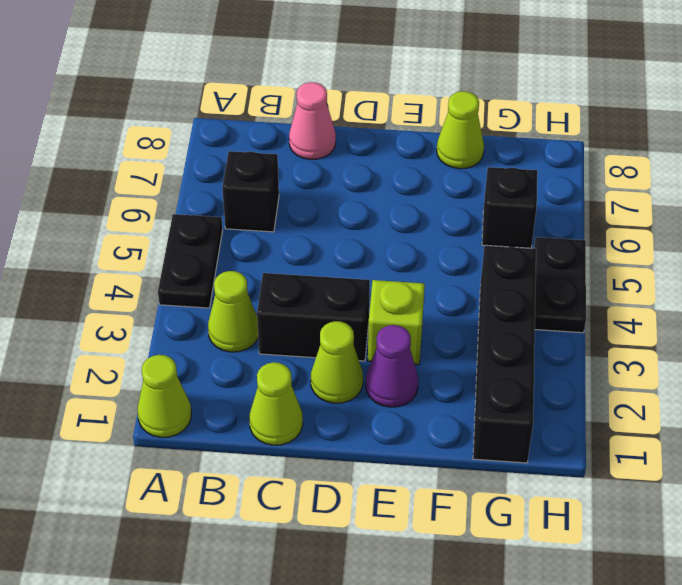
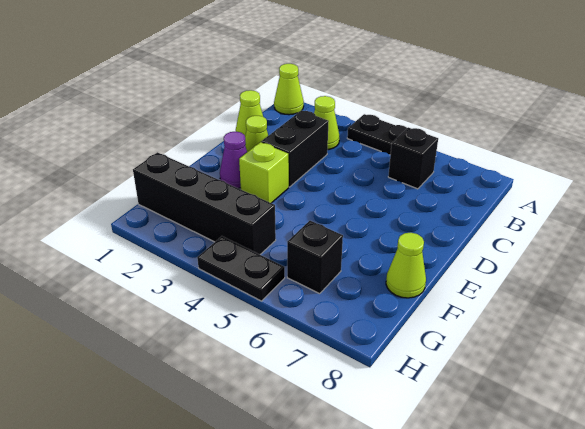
pink cone C8 level 1 -> none

